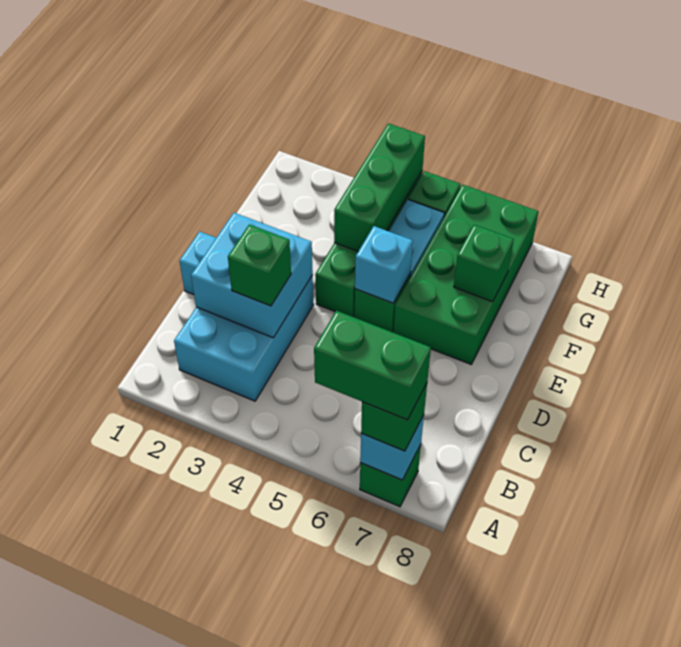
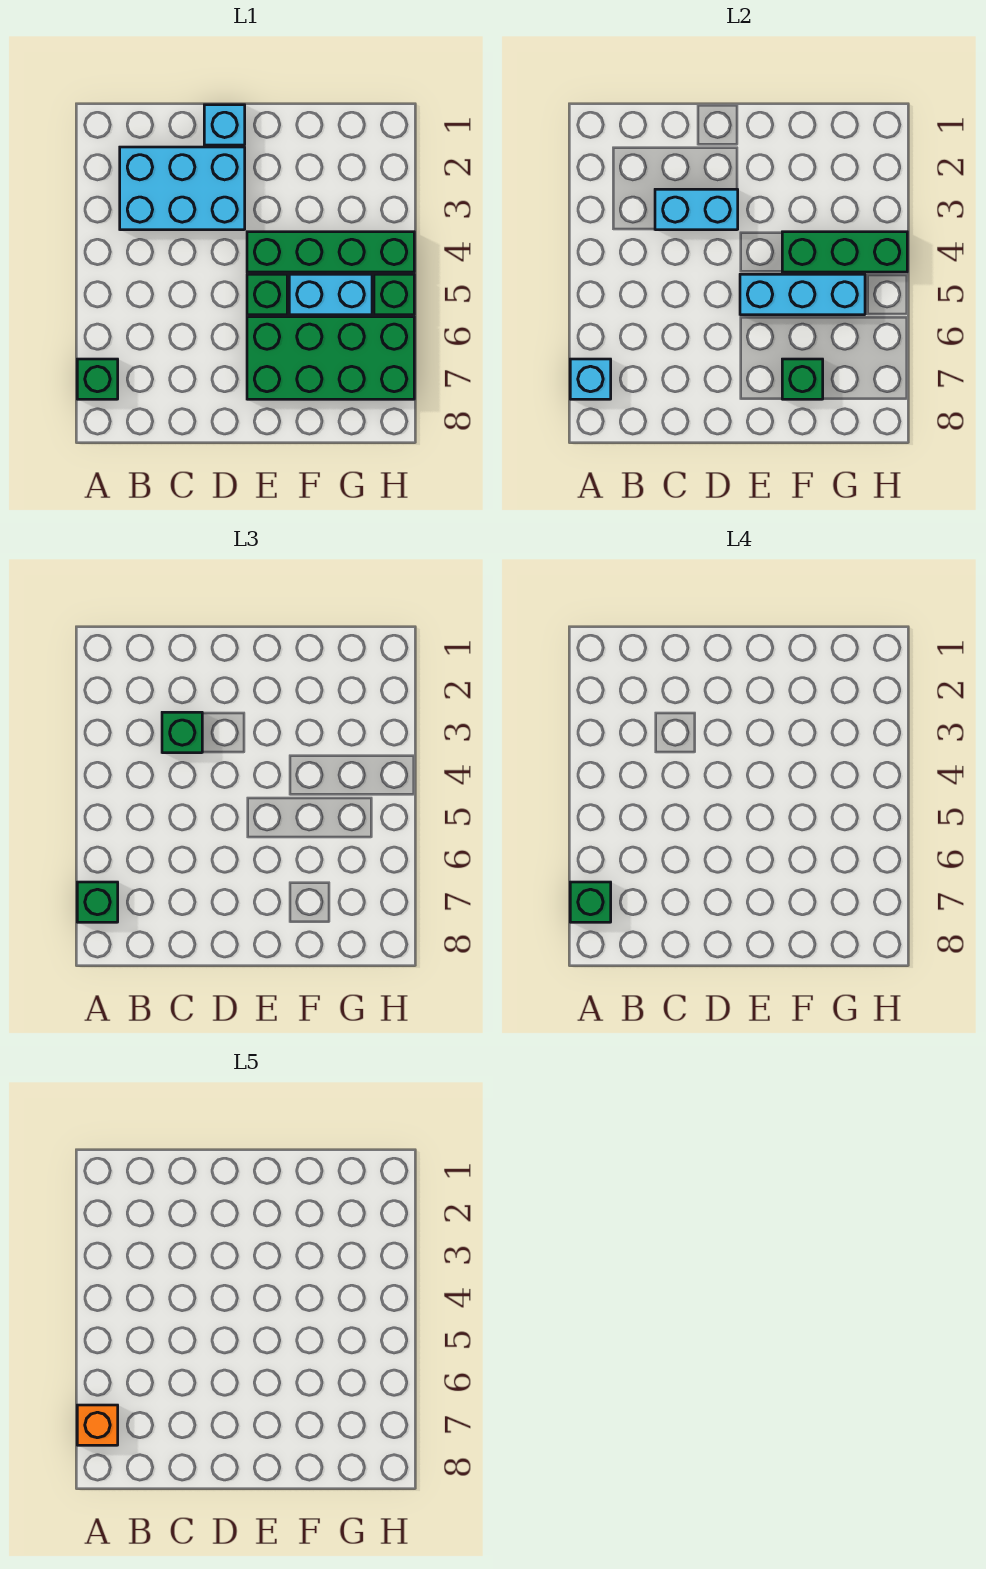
green brick A6:A7 level 4 -> green brick A7 level 4
none -> orange brick A7 level 5
cyan brick C2:D3 level 2 -> cyan brick C3:D3 level 2
cyan brick E5 level 2 -> cyan brick E5:G5 level 2

